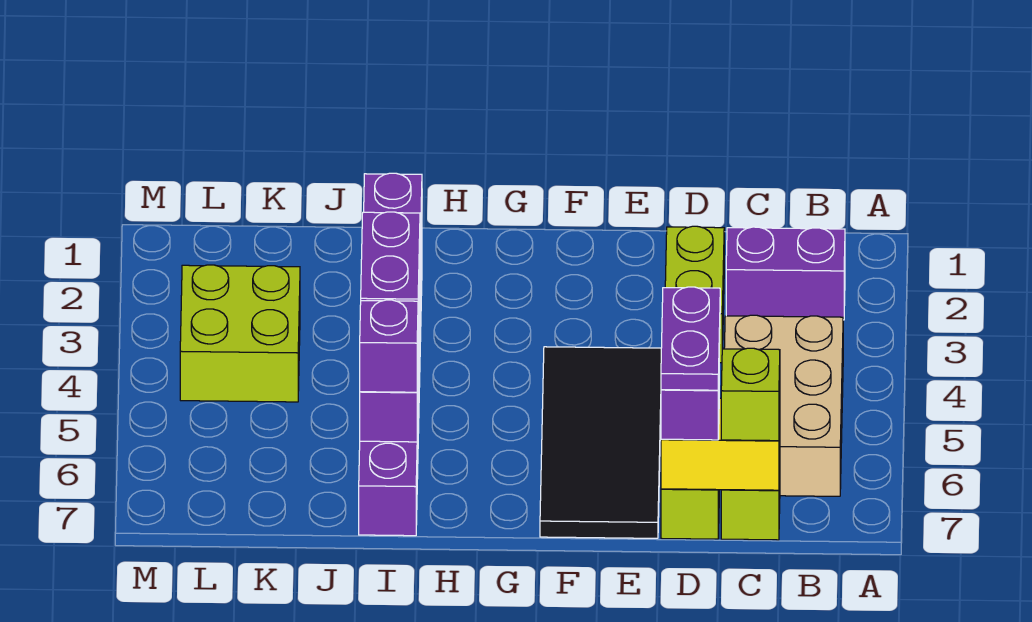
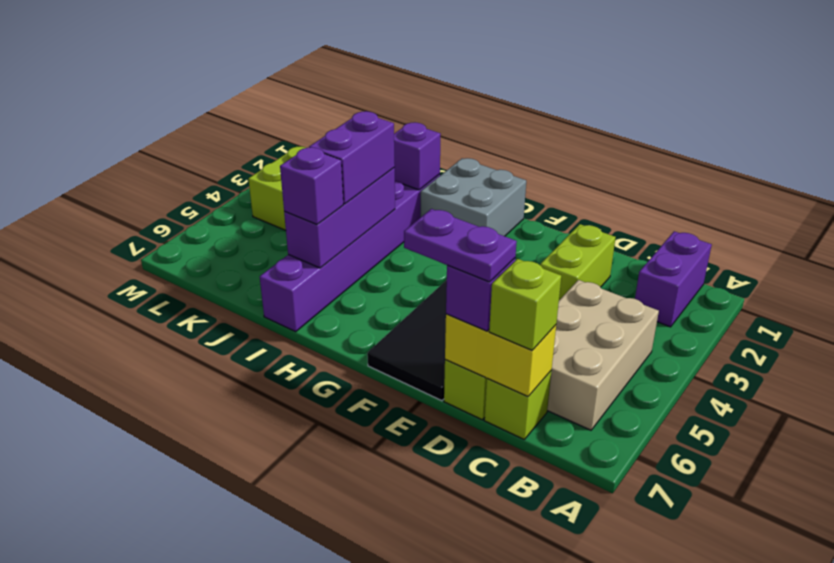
purple brick B2:C2 level 1 -> purple brick B1:B2 level 1
purple plate D6:D7 level 4 -> purple plate D7:E7 level 4
none -> grey brick G1:H2 level 1

